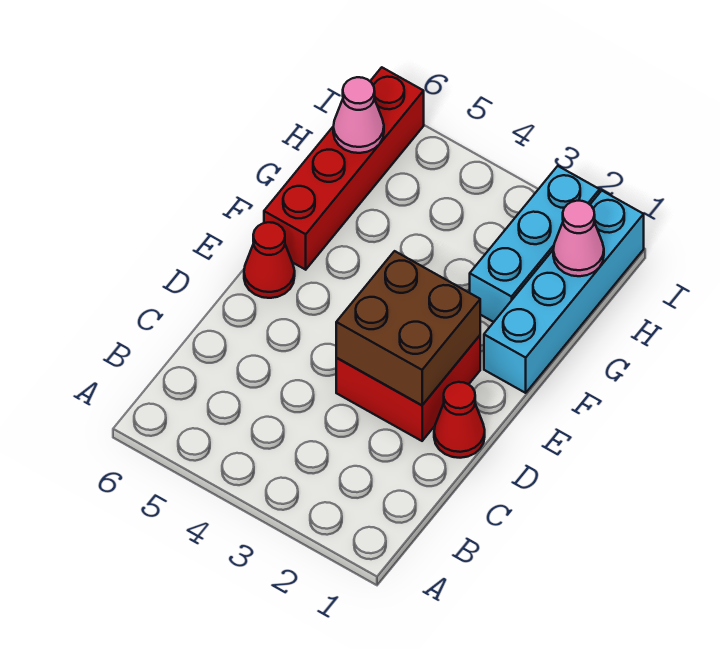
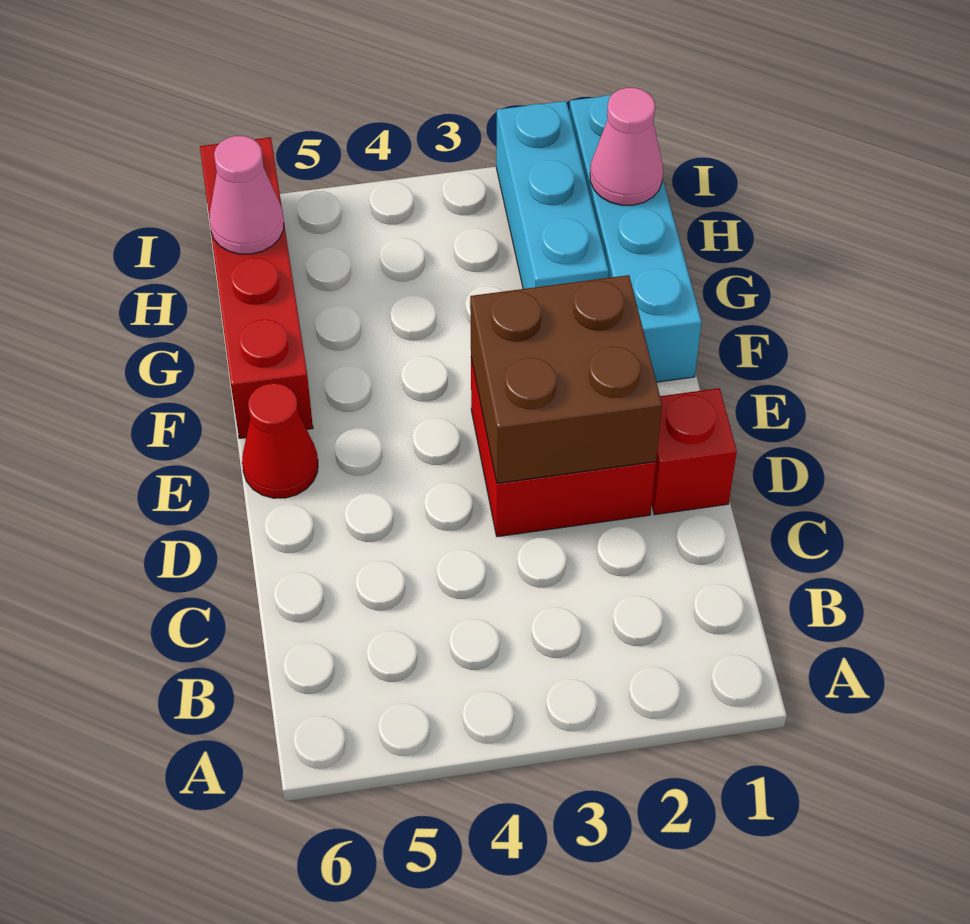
red cone D1 level 1 -> red brick D1 level 1

